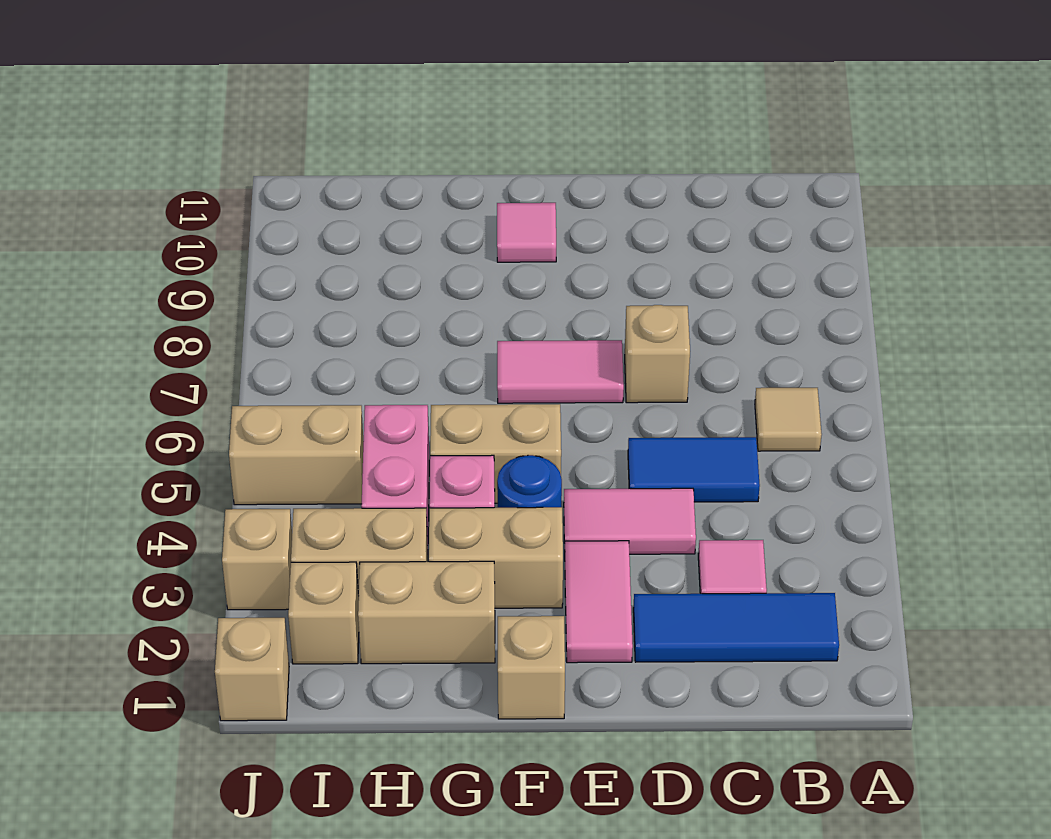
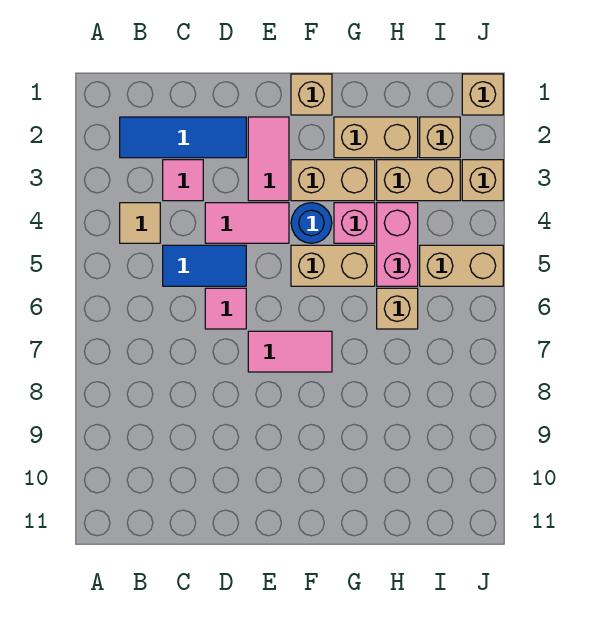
tan tile B6 level 1 -> tan tile B4 level 1
tan brick D7 level 1 -> tan brick H6 level 1
pink tile F10 level 1 -> pink tile D6 level 1

